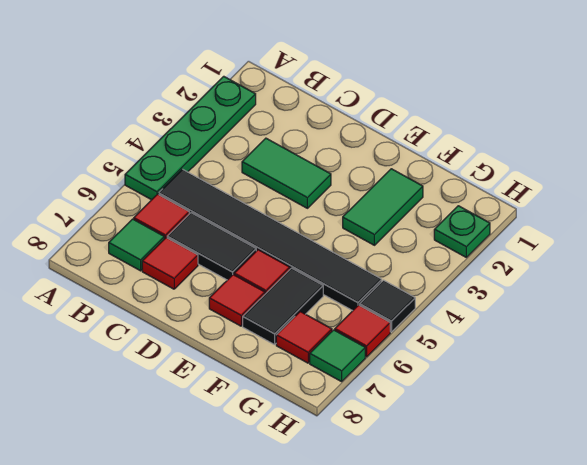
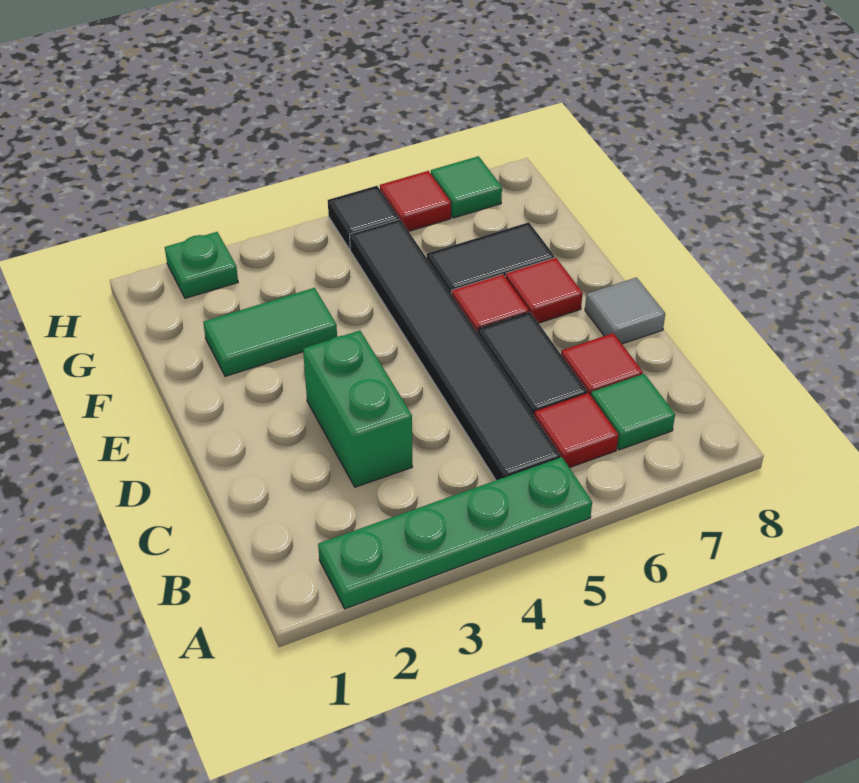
green tile C3:D3 level 1 -> green brick C3:D3 level 1
none -> grey tile D8 level 1
red tile G7 level 1 -> none

